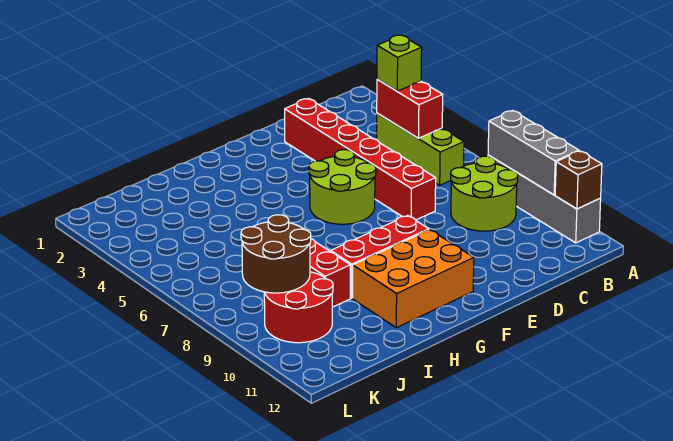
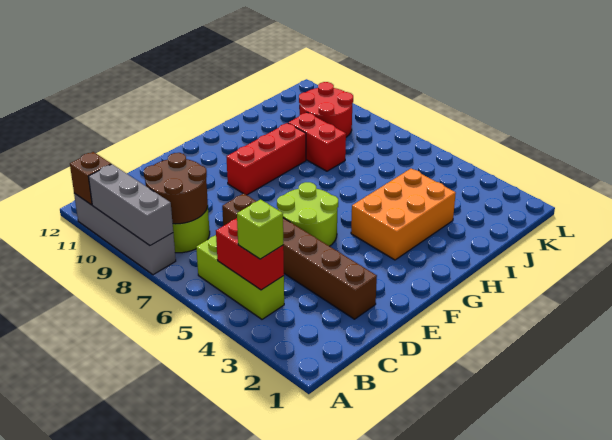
red brick D2:D7 level 1 -> brown brick D2:D7 level 1
orange brick F10:H11 level 1 -> orange brick G3:I4 level 1
brown round brick J8:K9 level 2 -> brown round brick B8:C9 level 2

